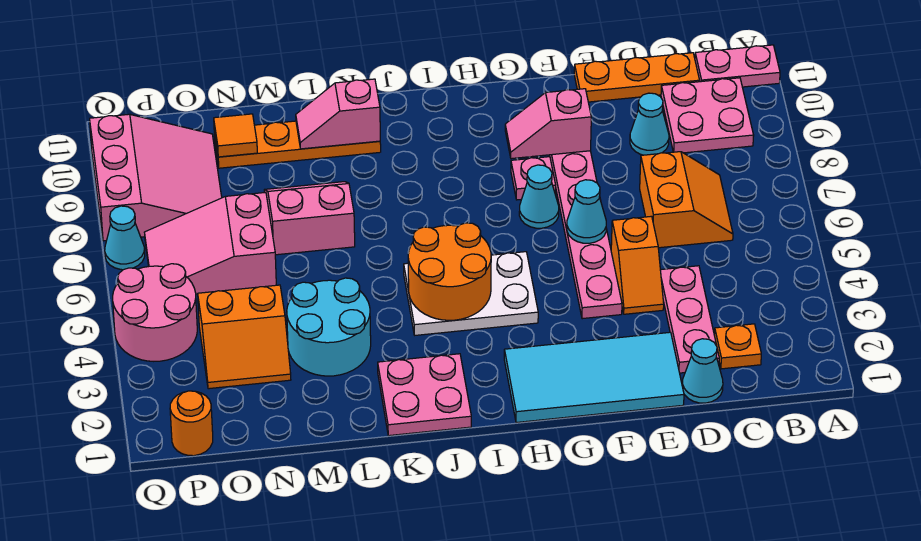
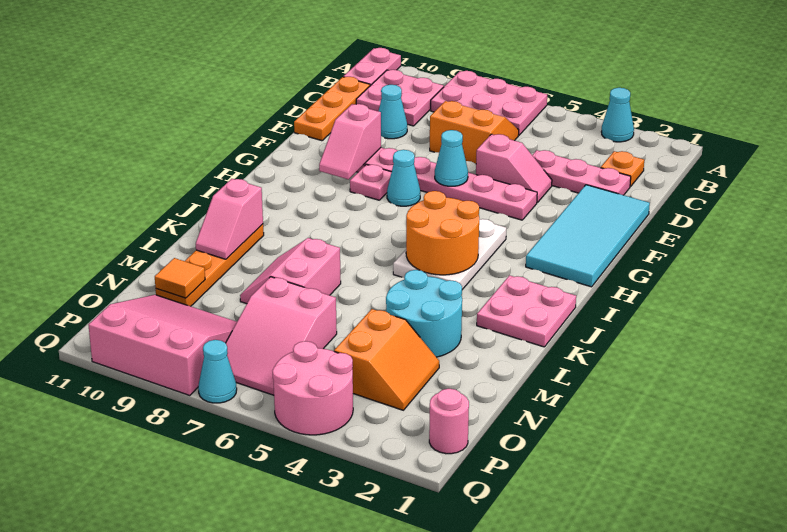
none -> pink plate A6:B8 level 1
cyan cone D1 level 1 -> cyan cone A3 level 1
orange slope E4:E5 level 1 top 5 -> pink slope E4:E5 level 1 top 5
orange round brick P1 level 1 -> pink round brick P1 level 1

